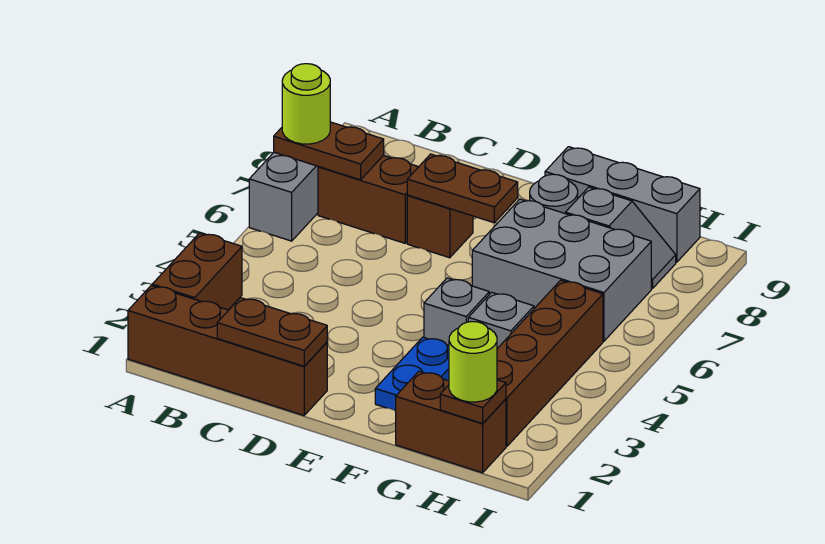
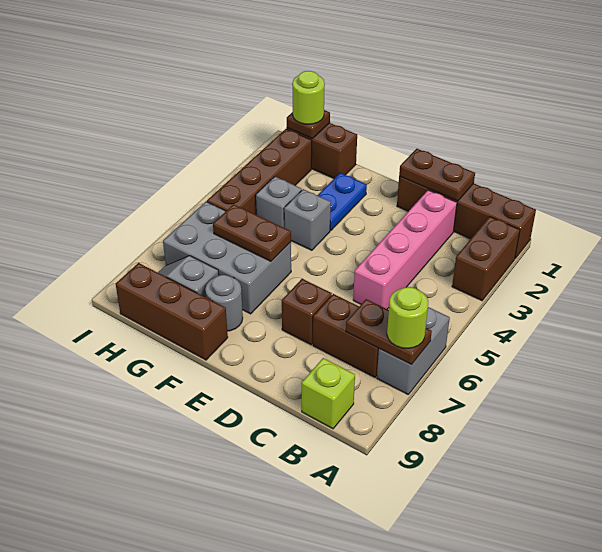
none -> lime brick B9 level 1
none -> pink brick C2:C5 level 1
brown plate D7:E7 level 2 -> brown plate F6:G6 level 2
grey brick F9:H9 level 1 -> brown brick F9:H9 level 1

